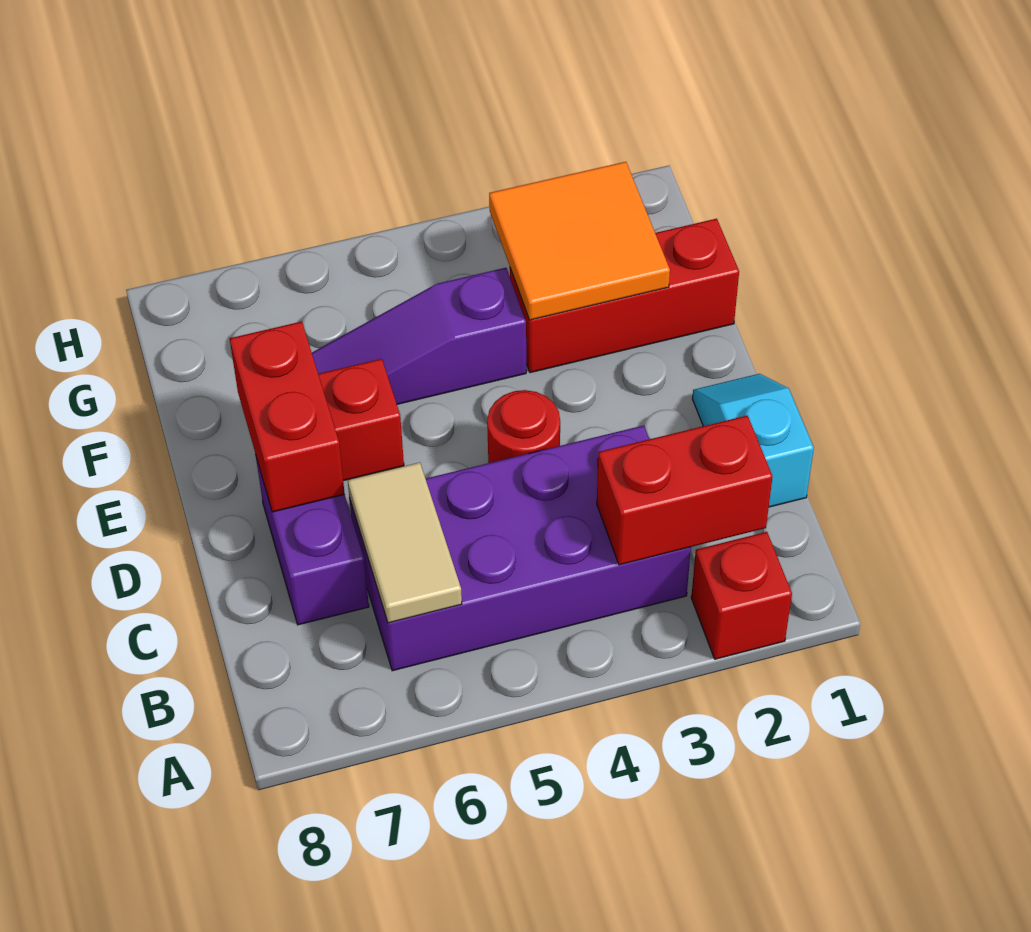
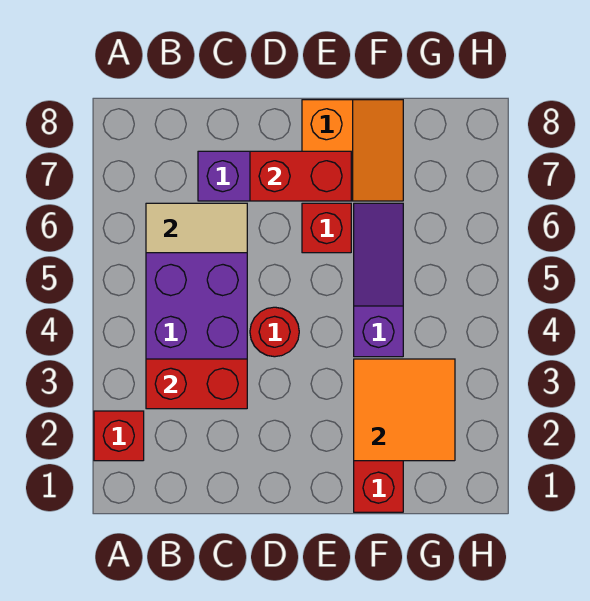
red brick B2:B3 level 2 -> red brick B3:C3 level 2
cyan slope C1:D1 level 1 top C -> none
none -> orange slope E7:F8 level 1 top E

